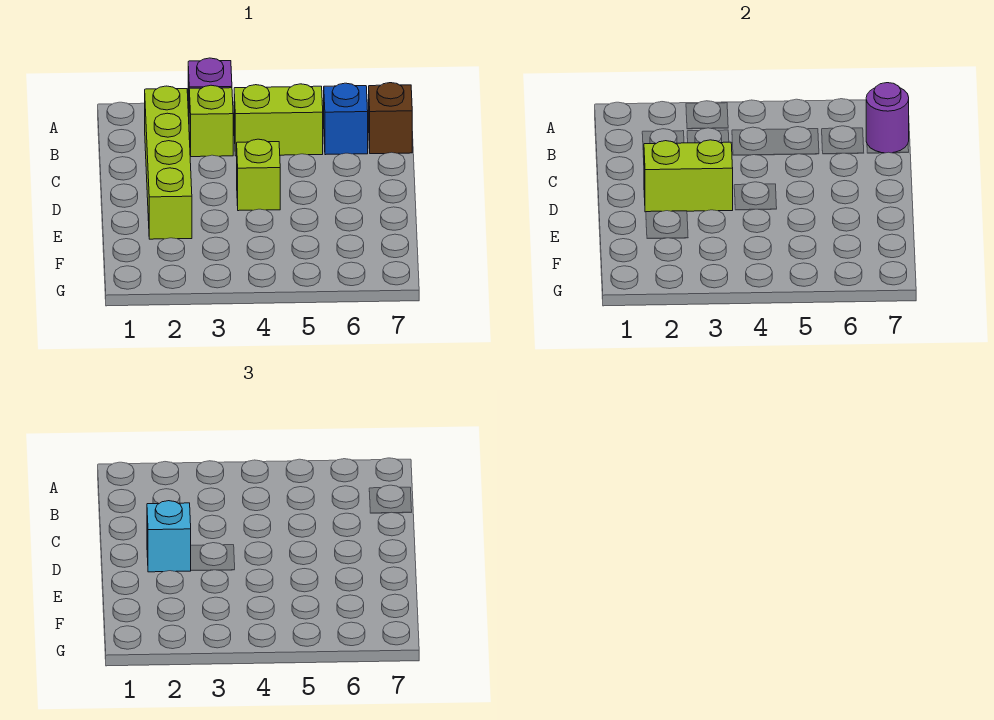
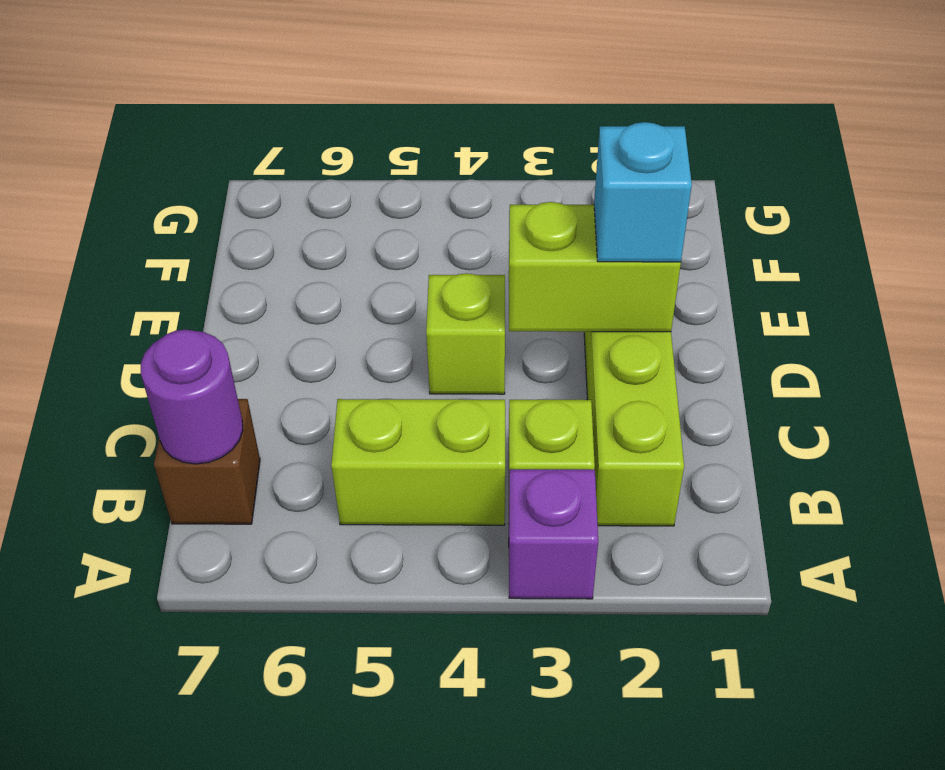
blue brick B6 level 1 -> none

